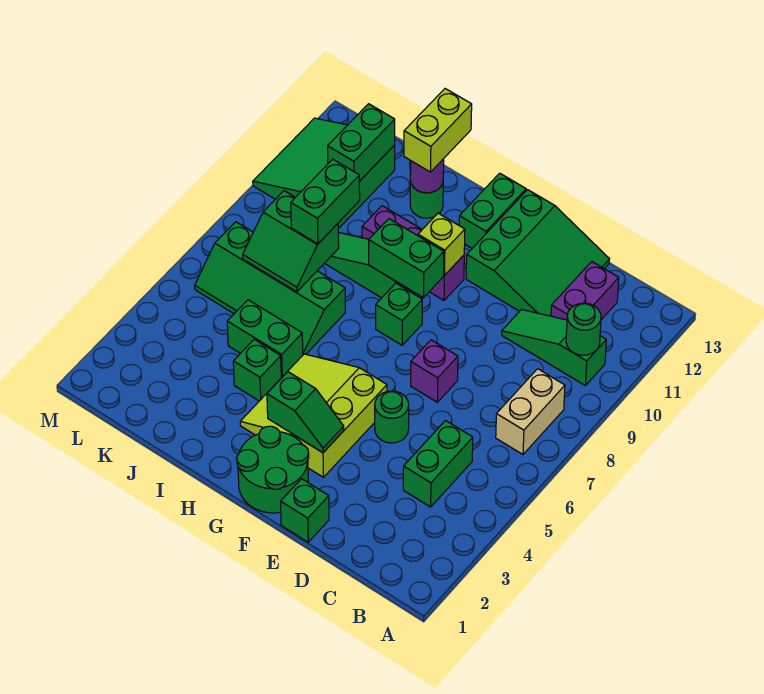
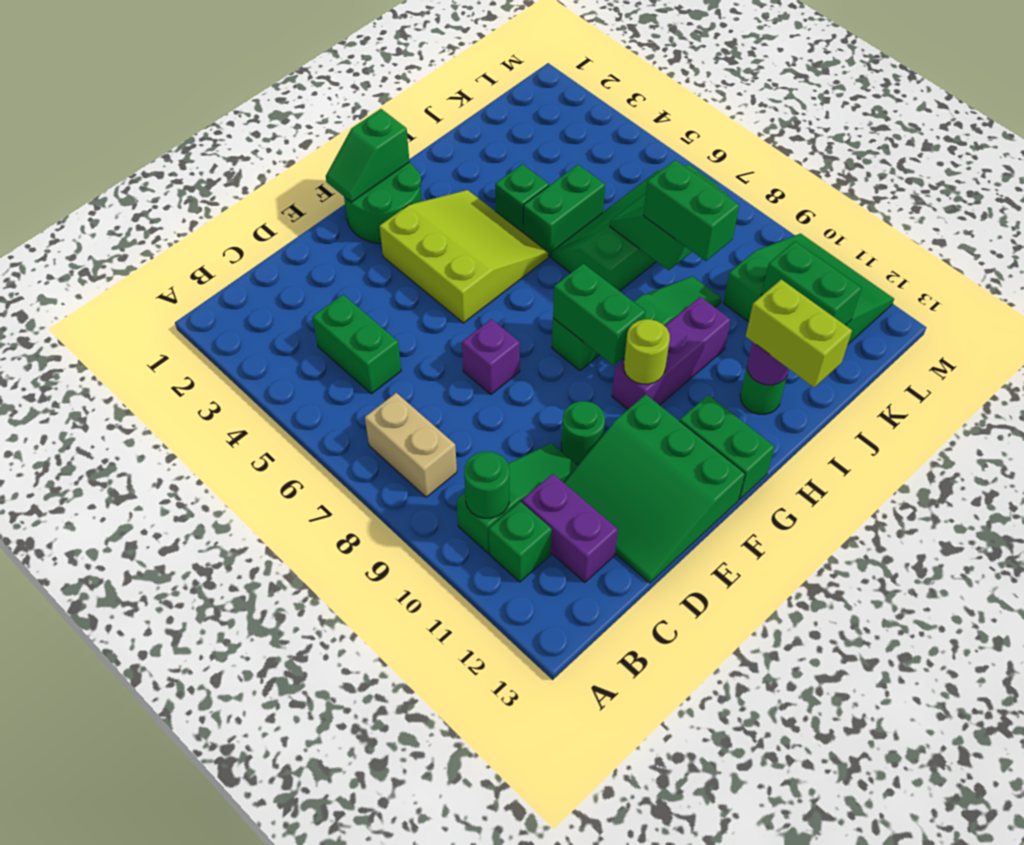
green brick E1 level 1 -> green brick B11 level 1
green round brick E5 level 1 -> green round brick E10 level 1
green slope F3:G3 level 2 top G -> green slope F1:G1 level 2 top G
green brick G9:H9 level 2 -> green brick G8:G9 level 2
lime brick G10 level 2 -> lime round brick G10 level 2

